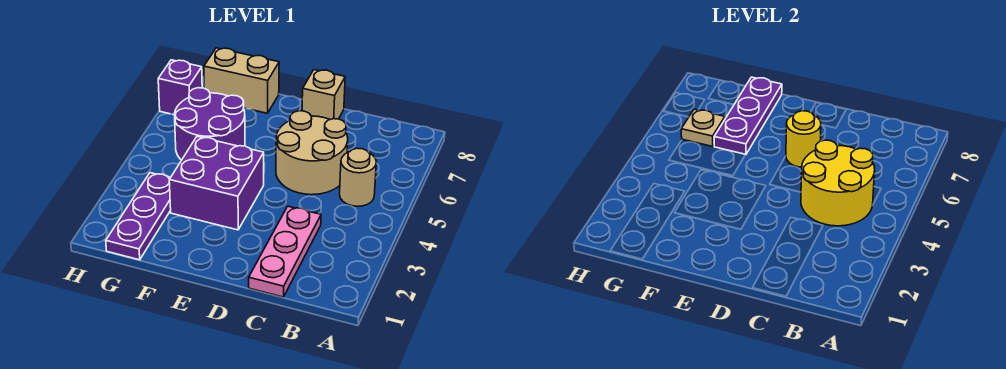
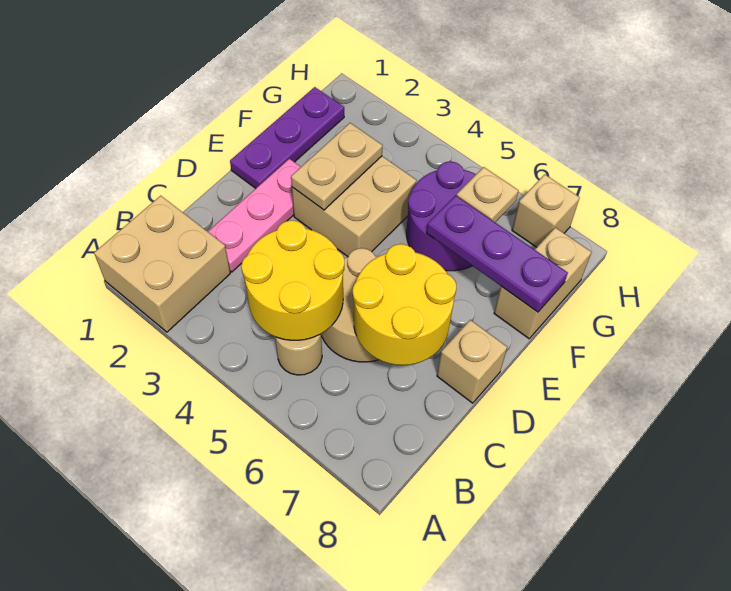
none -> tan brick A1:B2 level 1
pink plate C1:C3 level 1 -> pink plate C2:E2 level 1
yellow round brick D6 level 2 -> yellow round brick C6:D7 level 2
purple brick E3:F4 level 1 -> tan brick E3:F4 level 1
none -> tan plate E3:F3 level 2
purple plate G1:G3 level 1 -> purple plate E1:G1 level 1
purple brick H7 level 1 -> tan brick H7 level 1

